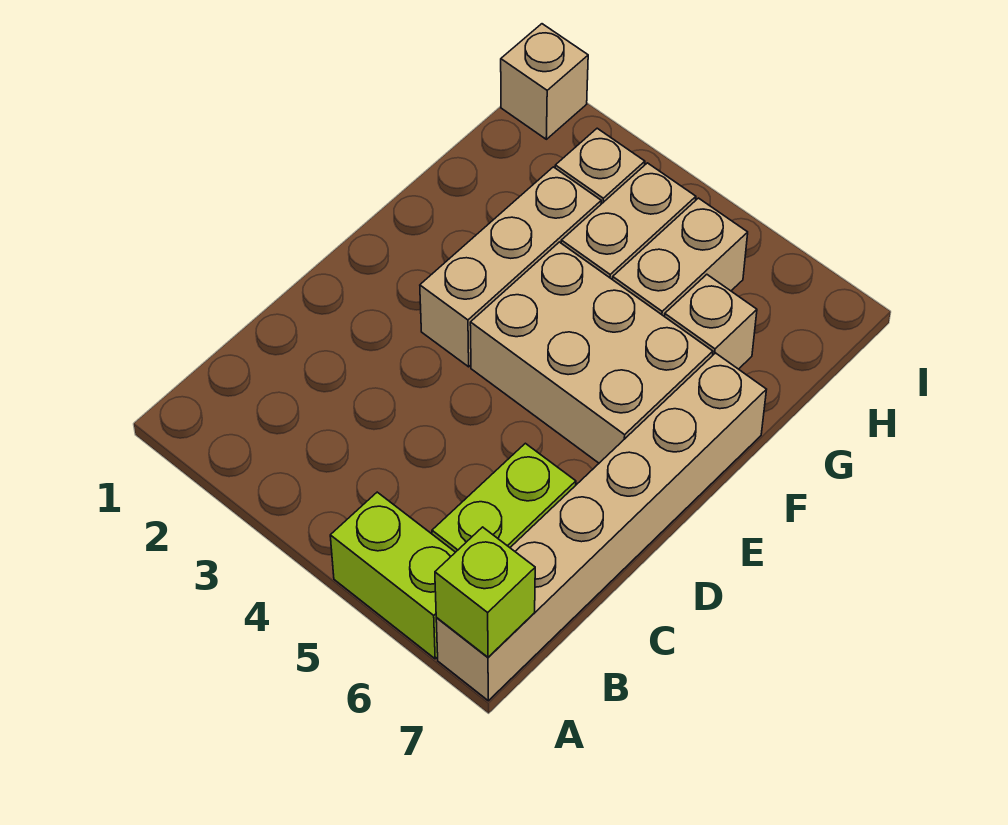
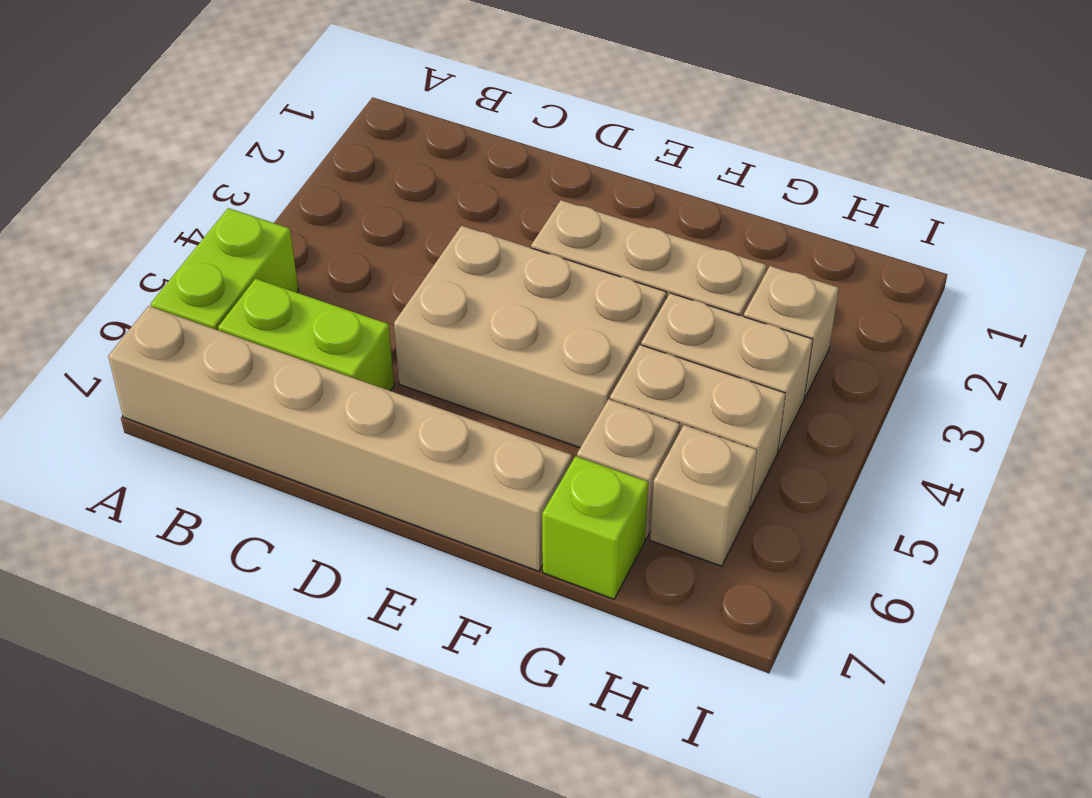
lime brick A7 level 2 -> lime brick G7 level 1
tan brick E4:F6 level 1 -> tan brick D4:F5 level 1
tan brick I1 level 1 -> tan brick H6 level 1

